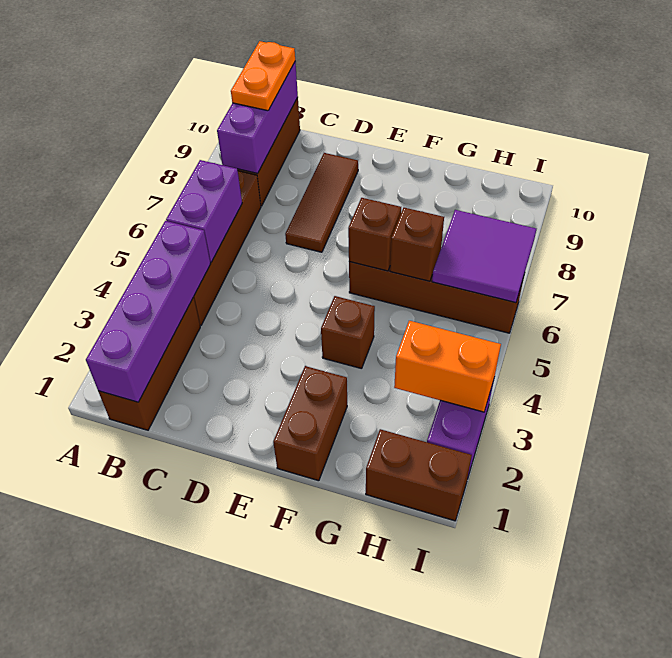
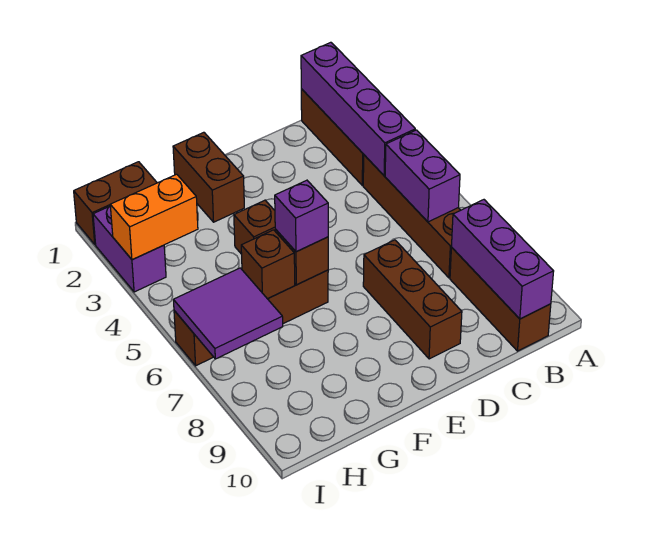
orange plate B9:B10 level 3 -> none
brown tile D7:D9 level 1 -> brown brick D7:D9 level 1
none -> purple brick F6 level 3

